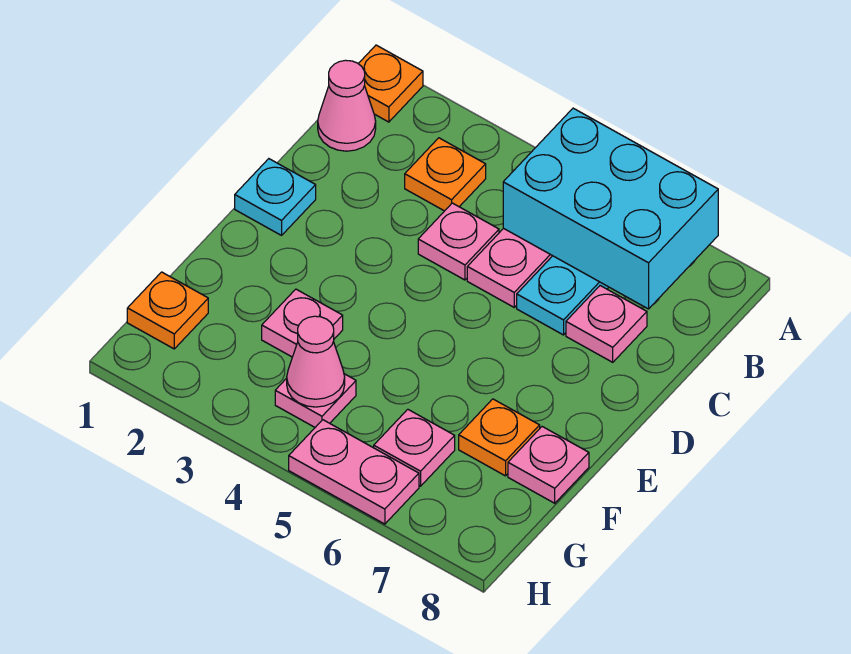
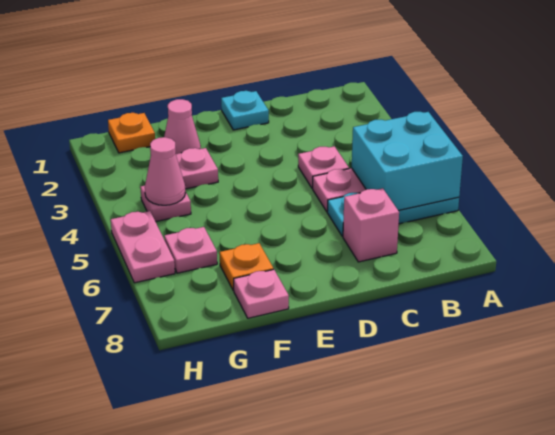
orange plate A1 level 1 -> none
cyan brick A5:B7 level 2 -> cyan brick A5:B6 level 2
pink cone B1 level 1 -> pink cone F2 level 1
orange plate B3 level 1 -> none
pink plate C7 level 1 -> pink brick C7 level 1

